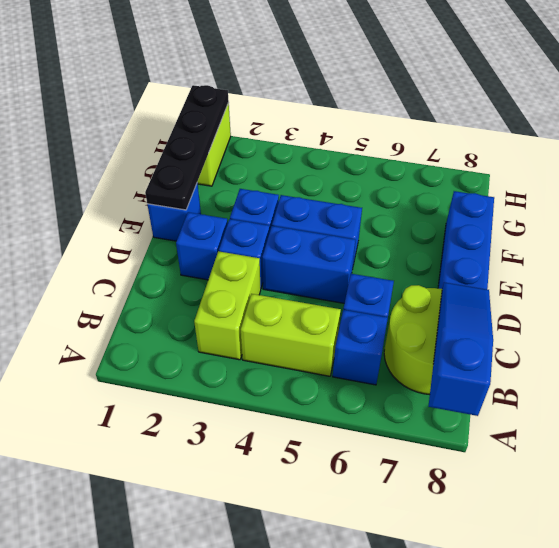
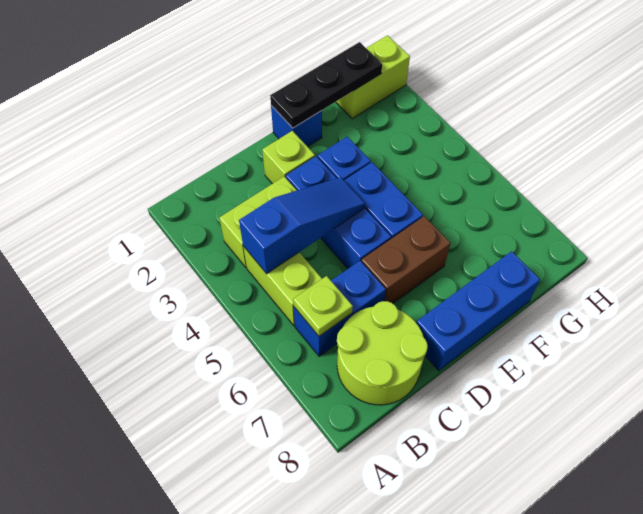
blue slope A8:C8 level 2 top A -> blue slope B4:D4 level 2 top B
none -> lime plate B6 level 2
blue brick D2 level 1 -> lime brick D2 level 1
none -> brown brick D6:E6 level 1
black plate E1:H1 level 2 -> black plate E1:G1 level 2

